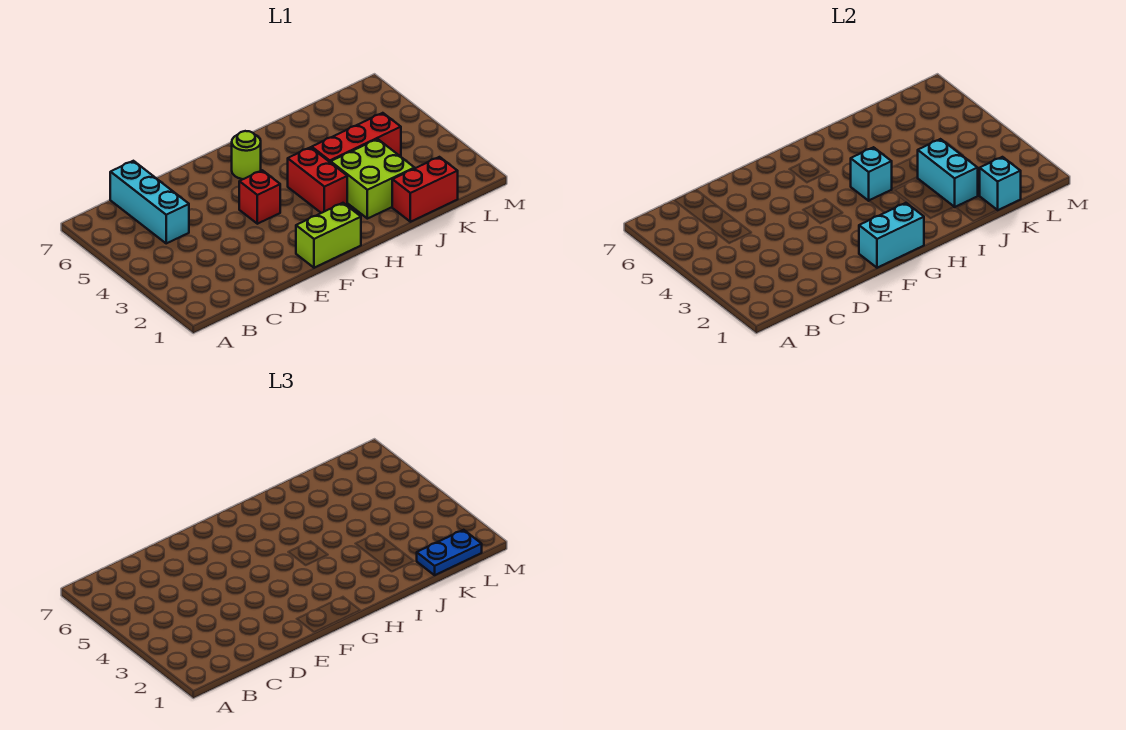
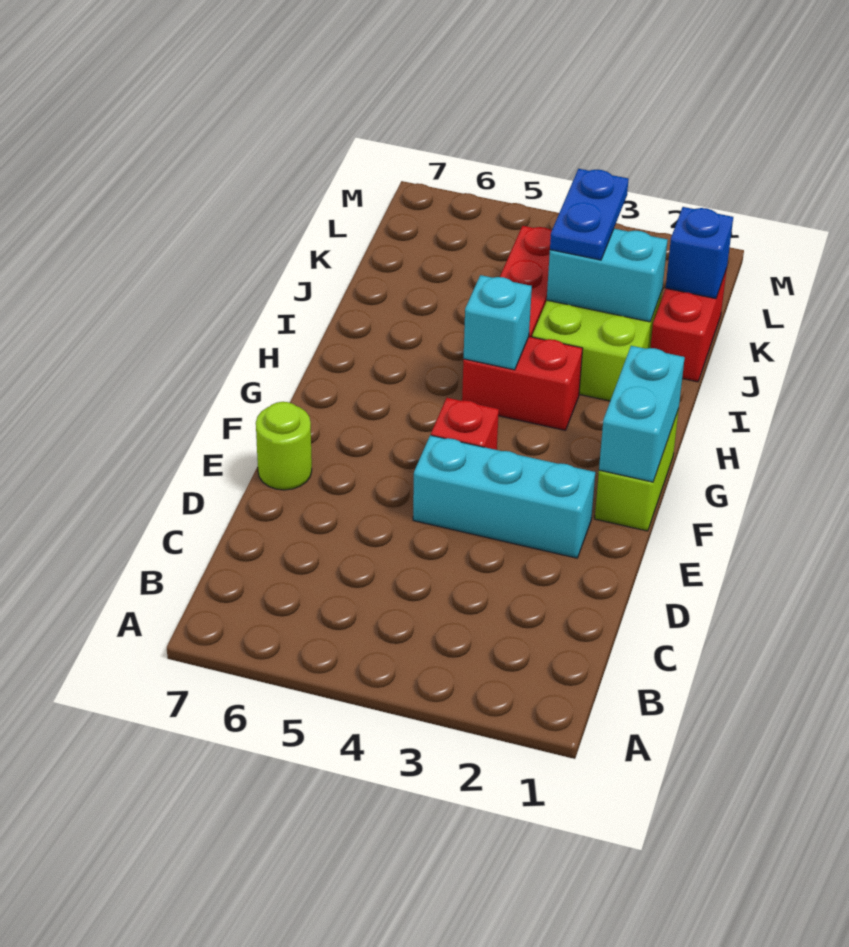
cyan brick C5:C7 level 1 -> cyan brick E2:E4 level 1
lime round brick G6 level 1 -> lime round brick E7 level 1
cyan brick K1 level 2 -> blue brick K1 level 2
blue plate K1:L1 level 3 -> blue plate J3:K3 level 3

